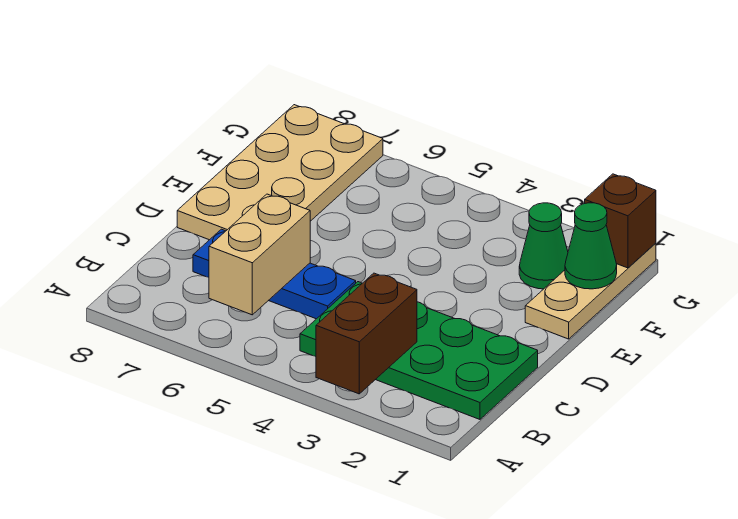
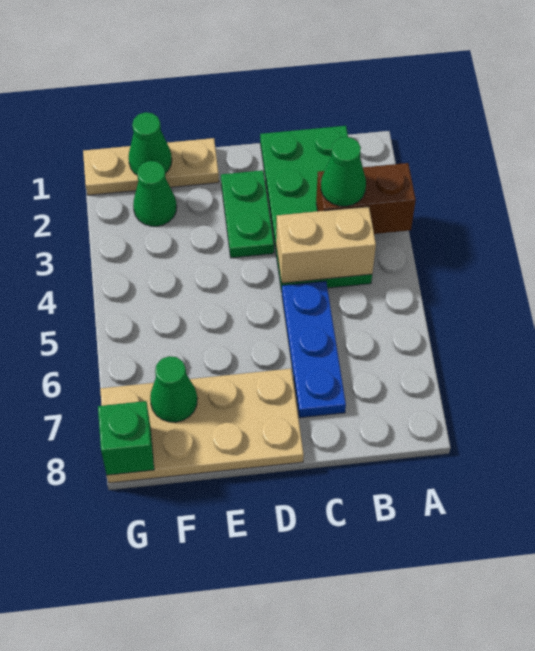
none -> green cone B3 level 3
tan brick B6:C6 level 2 -> tan brick B4:C4 level 2
none -> green plate D2:D3 level 1
none -> green cone F7 level 2
brown brick G1 level 2 -> none
none -> green brick G8 level 2

